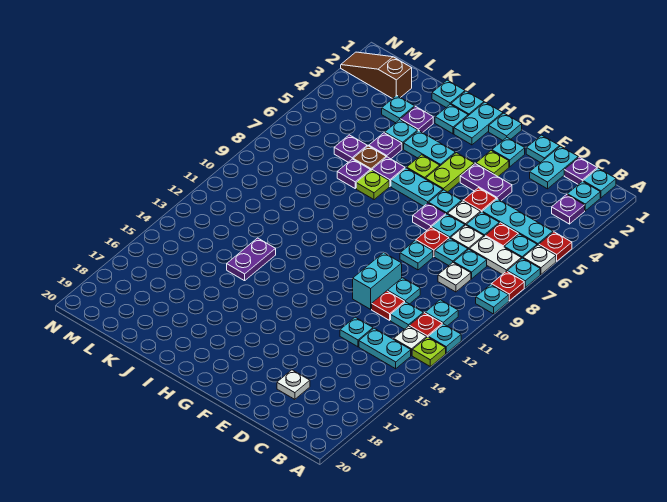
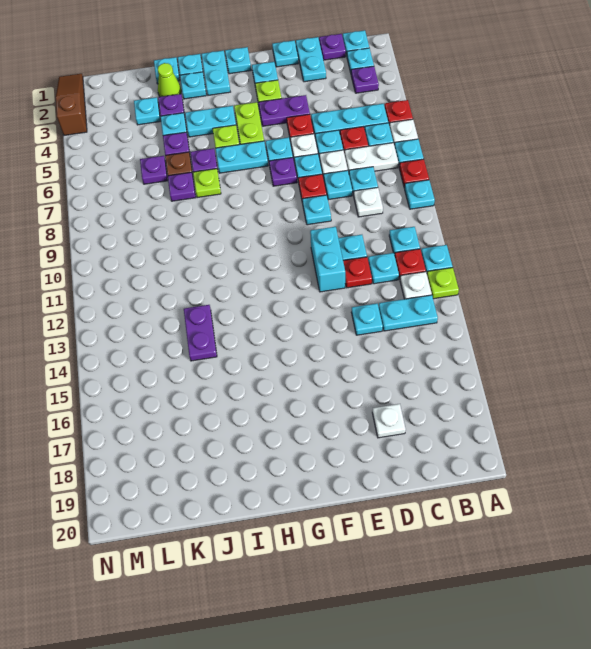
none -> lime cone J2 level 1
brown slope L2:N2 level 1 top L -> brown slope N1:N3 level 1 top 3

